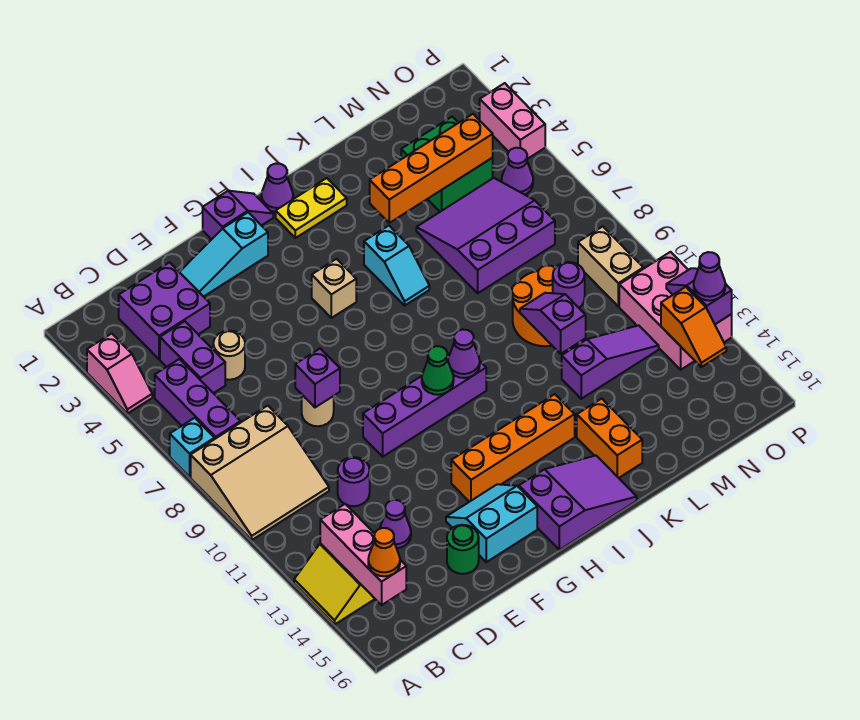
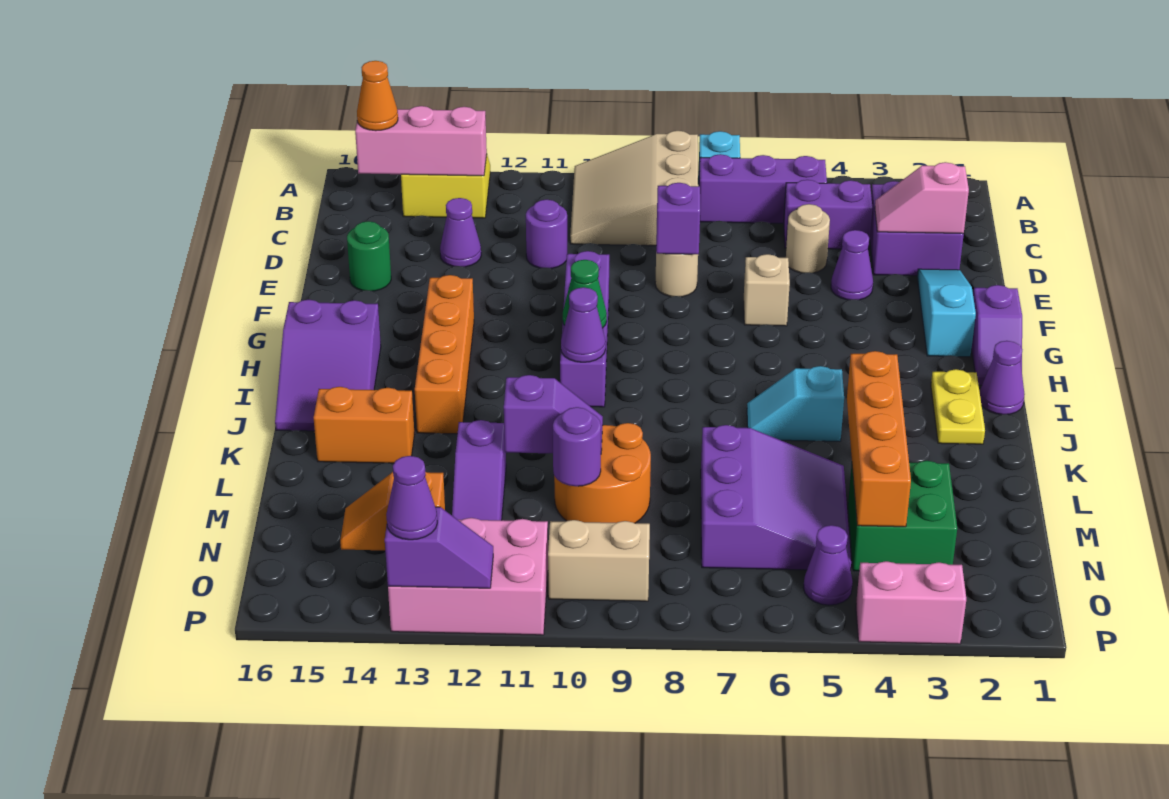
pink slope A3:A4 level 1 top 3 -> pink slope D2:D3 level 2 top 2
none -> purple cone E4 level 1
cyan slope F14:G15 level 1 top 15 -> none
tan brick H5 level 1 -> tan brick F6 level 1

